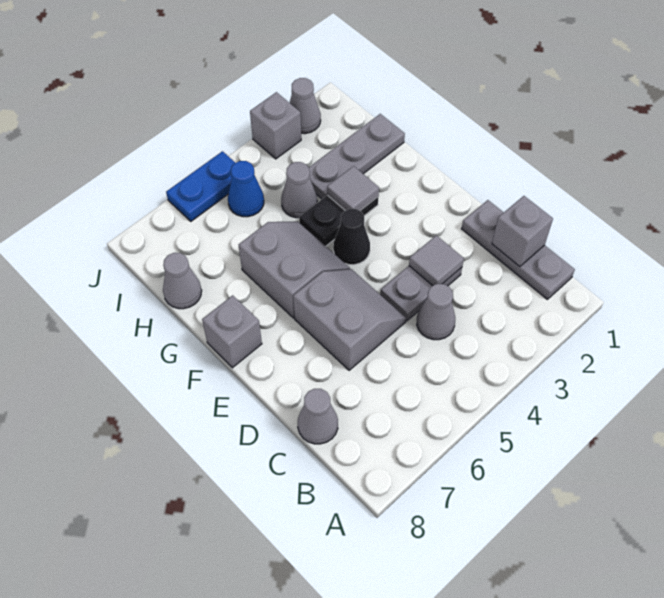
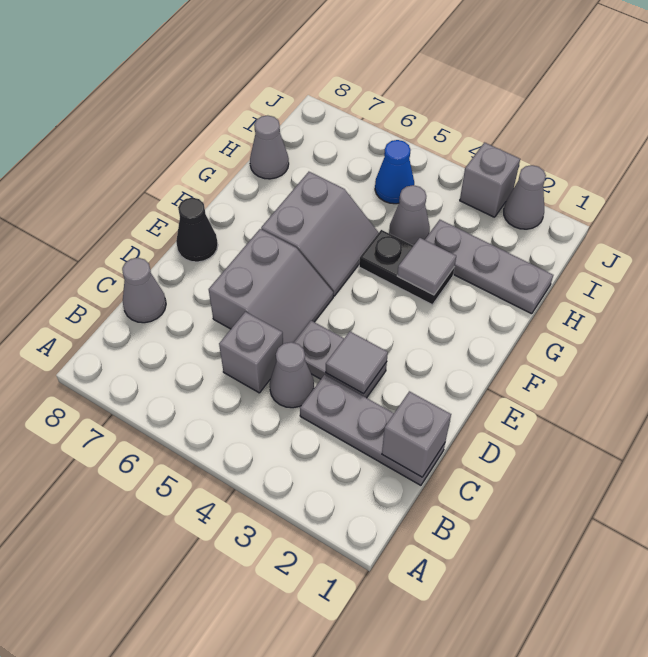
grey plate B1:D1 level 1 -> grey plate C1:C3 level 1
black cone F4 level 1 -> black cone E8 level 1
grey brick F8 level 1 -> grey brick C5 level 1
blue plate J5:J6 level 1 -> none

